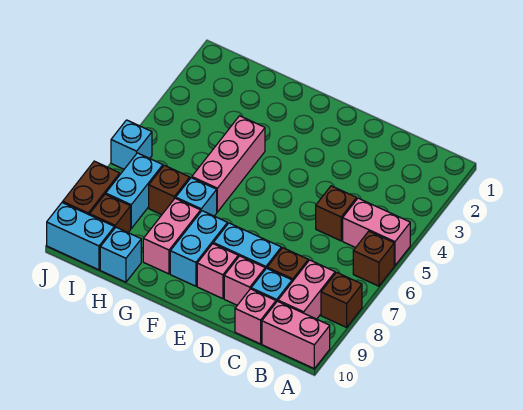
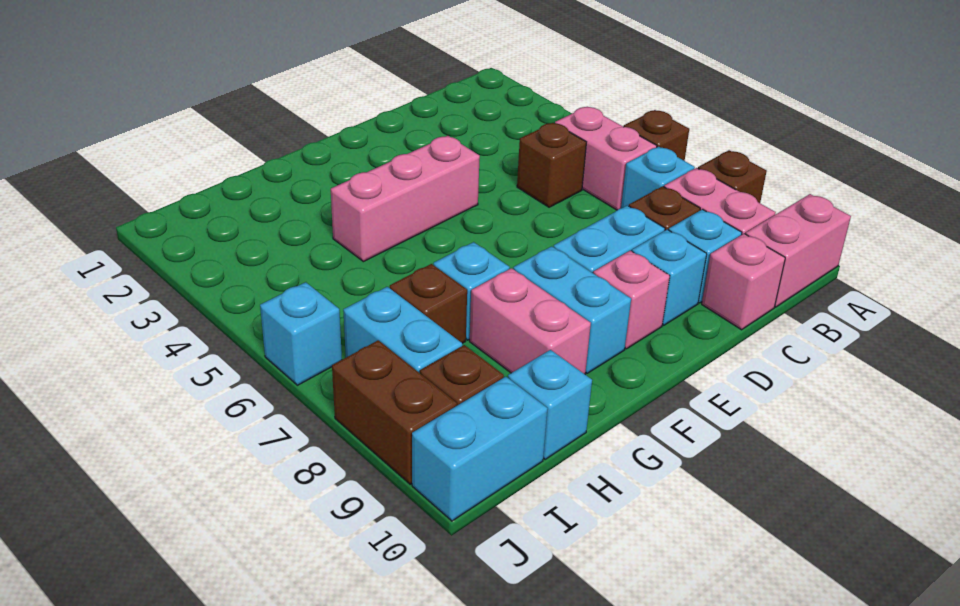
pink brick A5:B5 level 1 -> pink brick B5:B6 level 1
none -> cyan brick B7 level 1
pink brick D9 level 1 -> cyan brick D9 level 1
pink brick G4:G6 level 1 -> pink brick E4:G4 level 1

